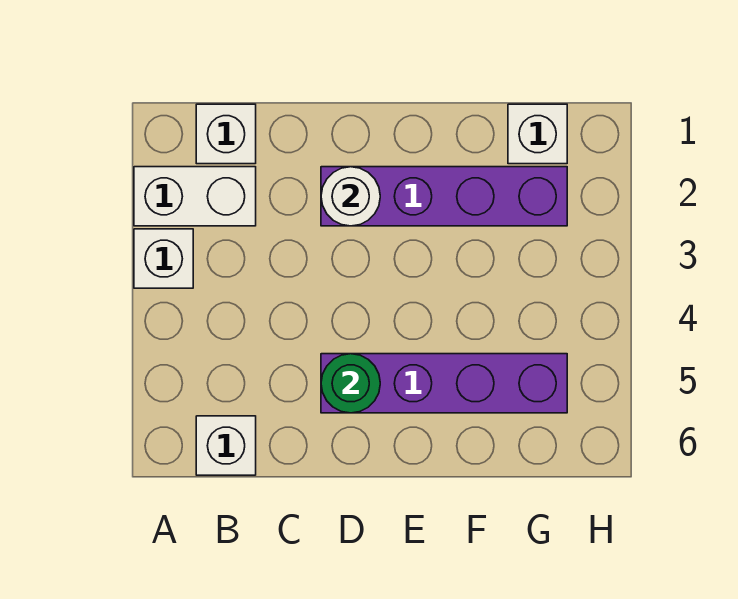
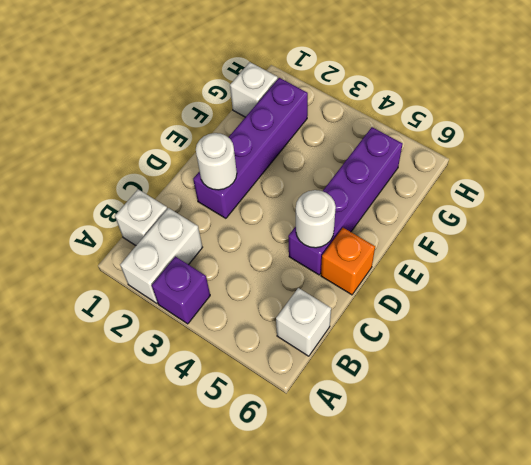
white brick A3 level 1 -> purple brick A3 level 1
green round brick D5 level 2 -> white round brick D5 level 2
none -> orange brick D6 level 1

